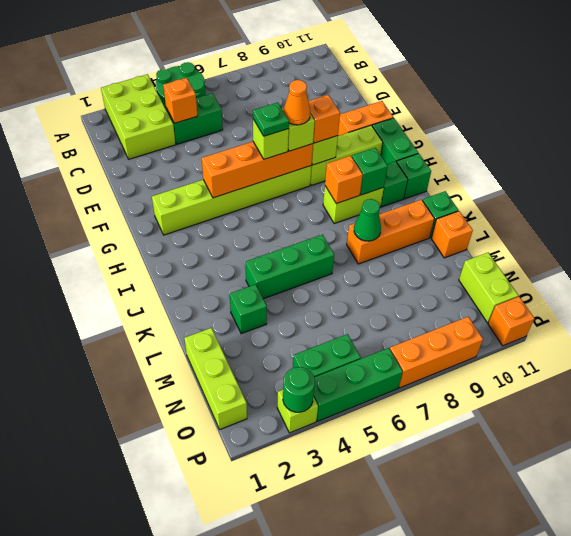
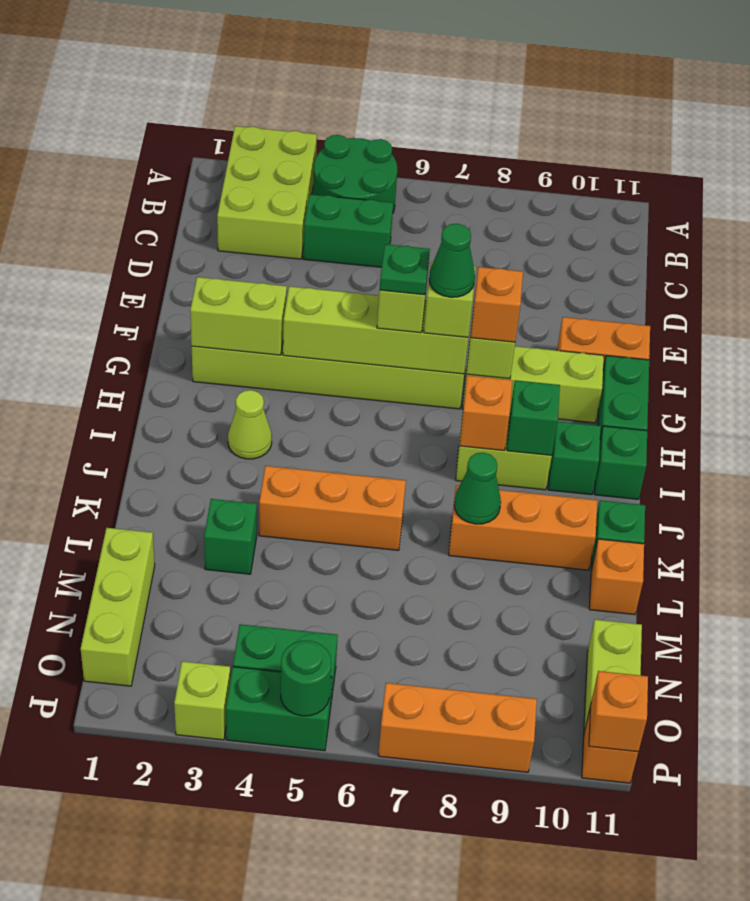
orange brick C4 level 2 -> orange brick P11 level 2
none -> lime brick G2:G3 level 2
orange brick G4:G7 level 2 -> lime brick G4:G7 level 2
orange cone G7 level 4 -> green cone G7 level 4
none -> lime cone I3 level 1
green brick K4:K6 level 1 -> orange brick K4:K6 level 1
green round brick P3 level 2 -> green round brick P5 level 2
green brick P4:P6 level 1 -> green brick P4:P5 level 1

